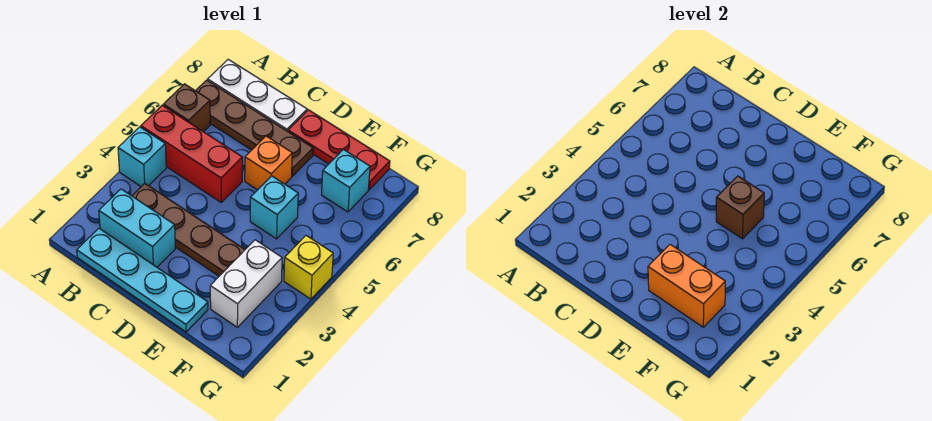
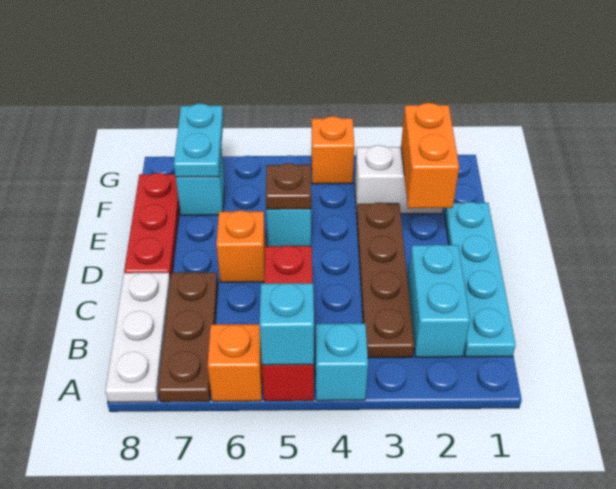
none -> cyan brick A5 level 2
brown brick A6 level 1 -> orange brick A6 level 1
brown plate A7:D7 level 1 -> brown plate A7:C7 level 1
brown brick E5 level 2 -> brown plate E5 level 2
none -> cyan plate F7:G7 level 2
yellow brick G4 level 1 -> orange brick G4 level 1

